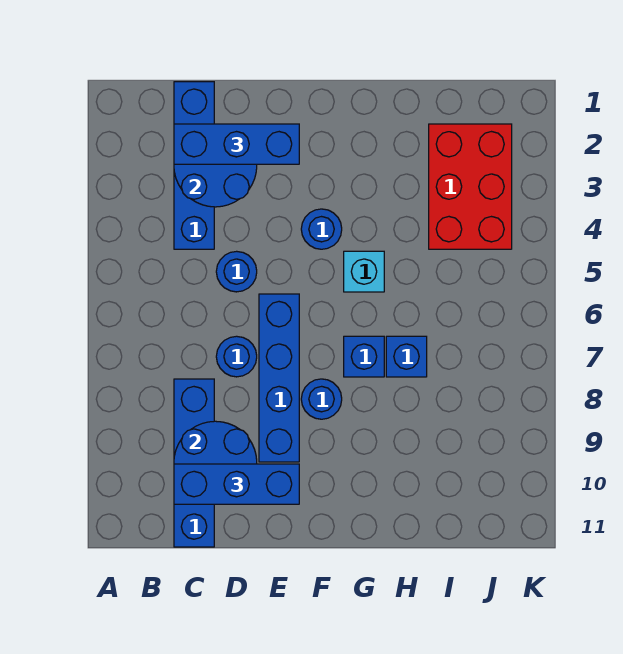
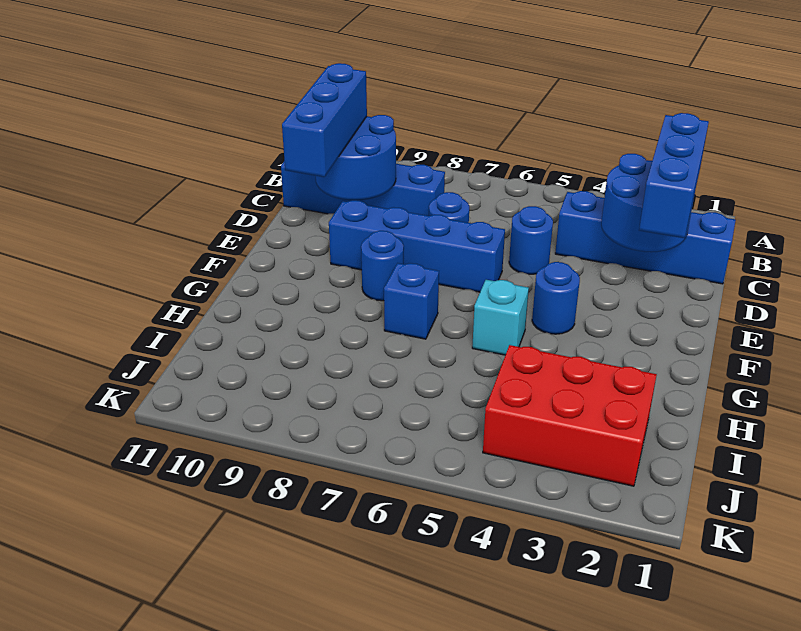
blue brick H7 level 1 -> none

